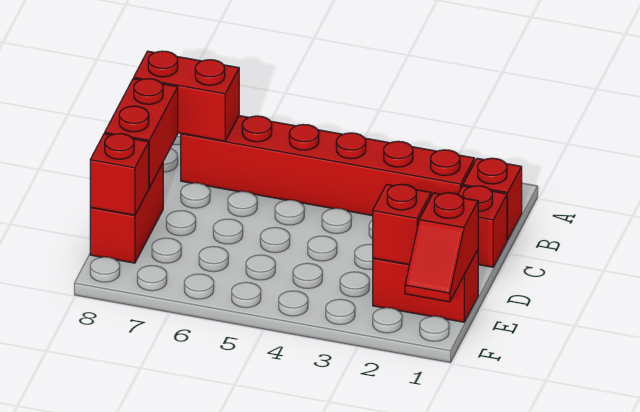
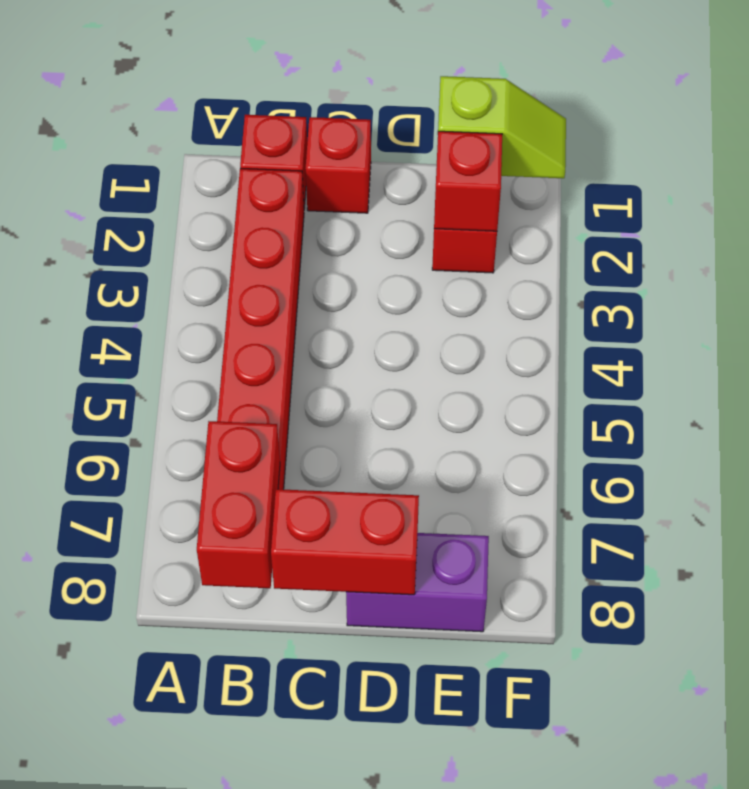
red brick D8:E8 level 1 -> purple brick D8:E8 level 1
red slope E1:F1 level 2 top E -> lime slope E1:F1 level 2 top E
red brick E8 level 2 -> none

